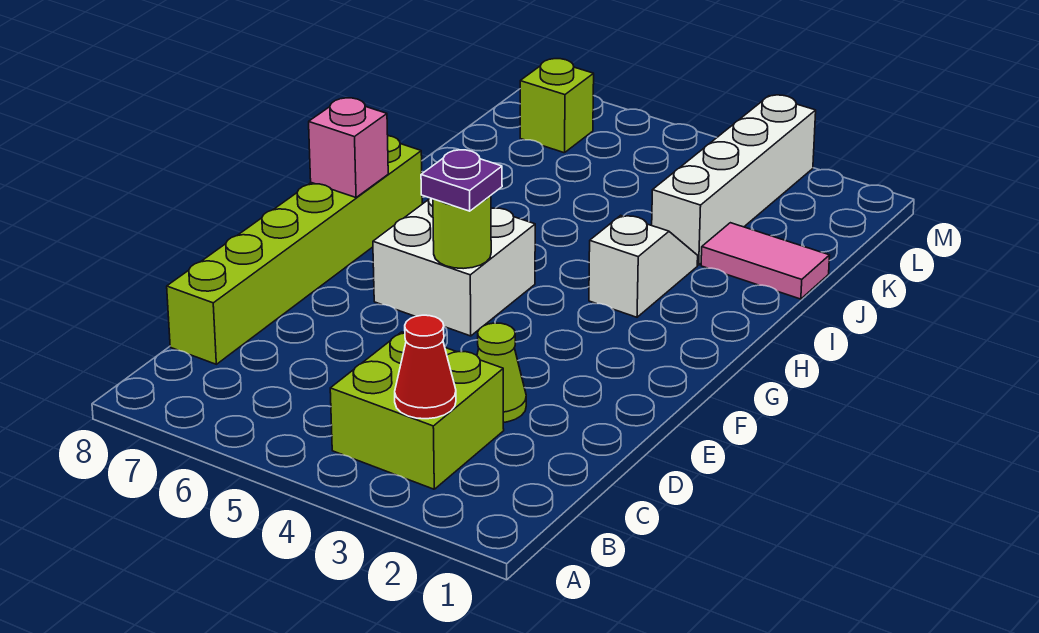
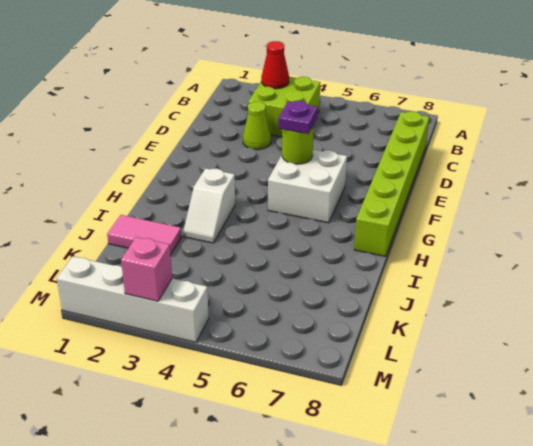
pink brick G8 level 2 -> pink brick M3 level 2
white brick J3:M3 level 1 -> white brick M1:M4 level 1
lime brick L7 level 1 -> none

